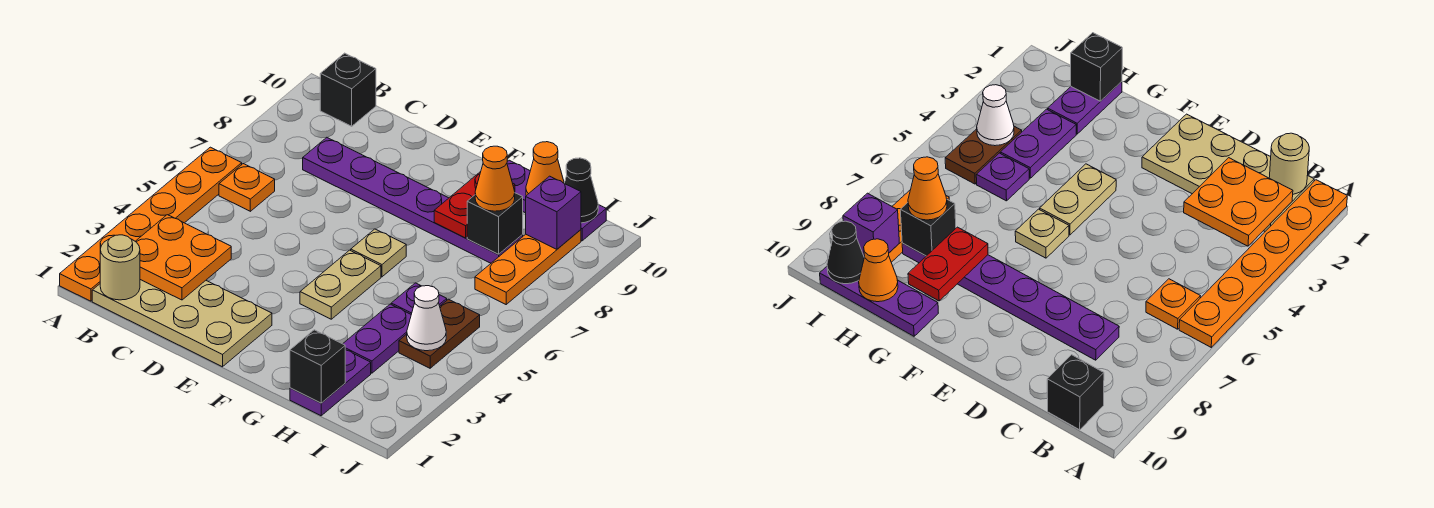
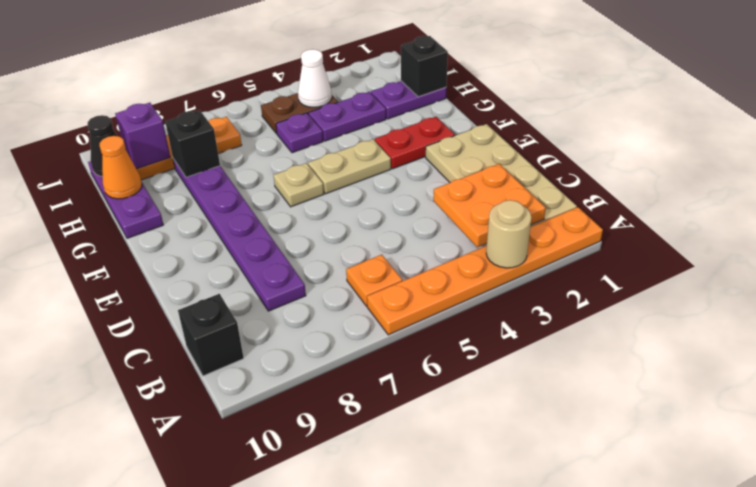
tan round brick B1 level 2 -> tan round brick A3 level 2
red plate G8:G9 level 2 -> red plate F2:F3 level 1
orange cone H8 level 3 -> none

